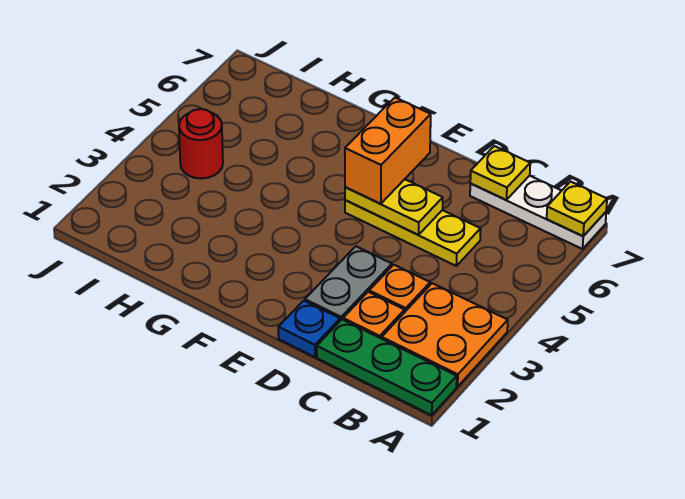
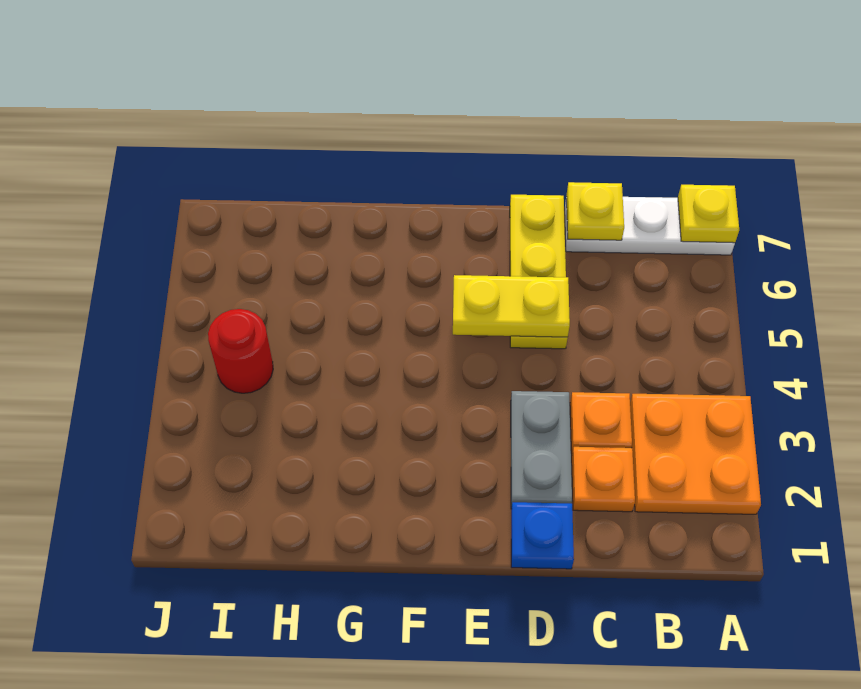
green plate A1:C1 level 1 -> none
yellow plate C5:E5 level 1 -> yellow plate D5:D7 level 1
orange brick E5:E6 level 3 -> none

